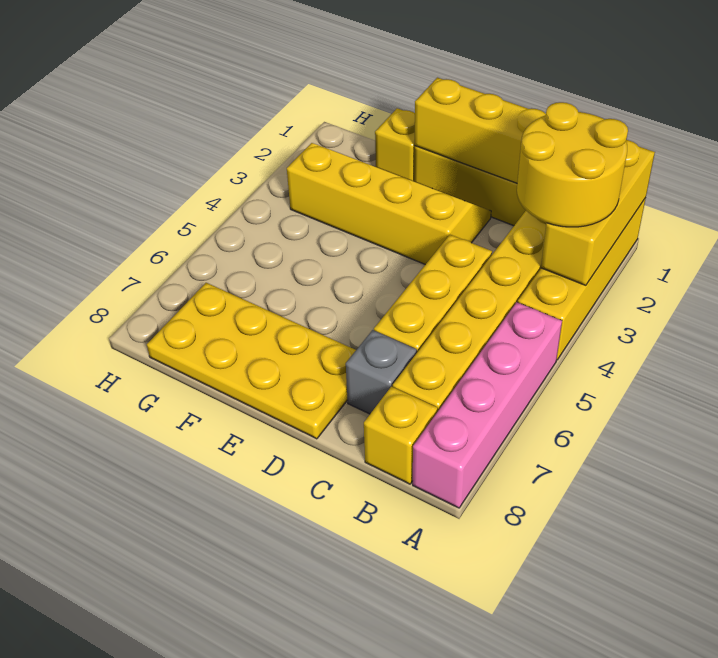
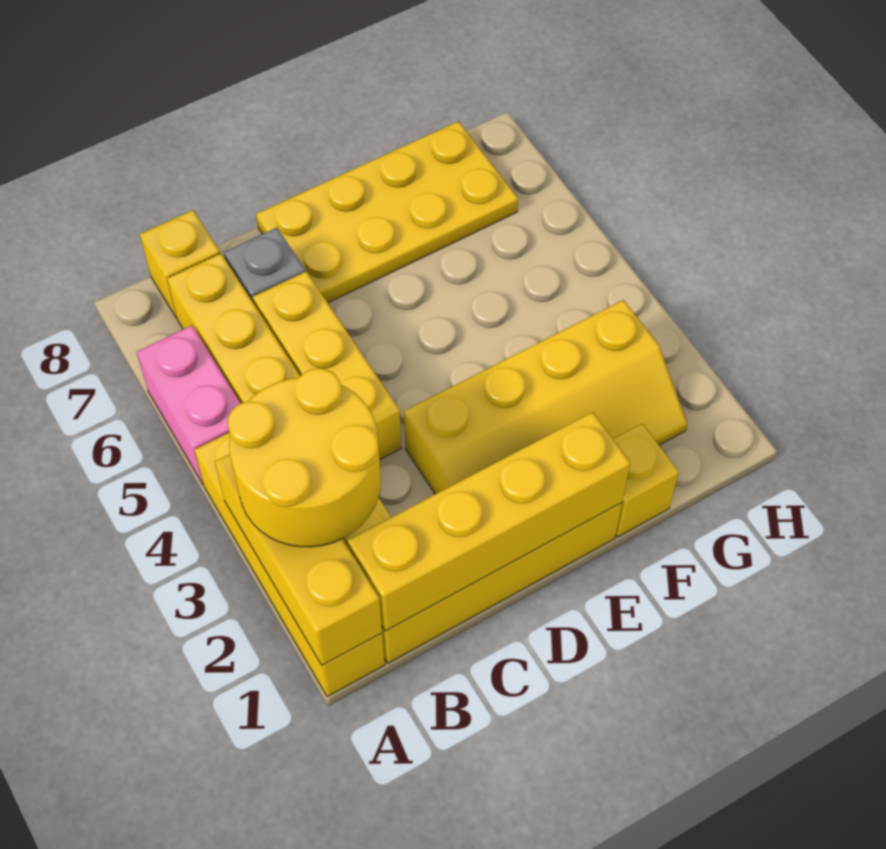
pink brick A5:A8 level 1 -> pink brick A5:A6 level 1

